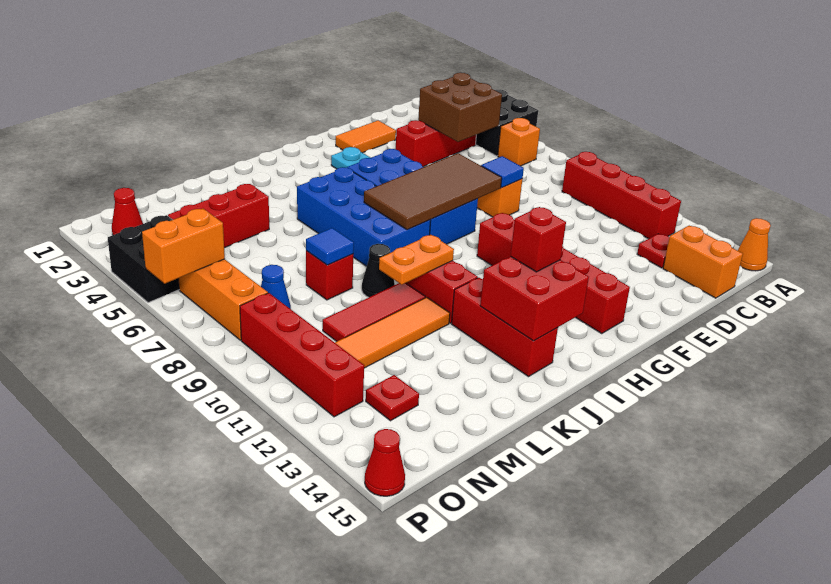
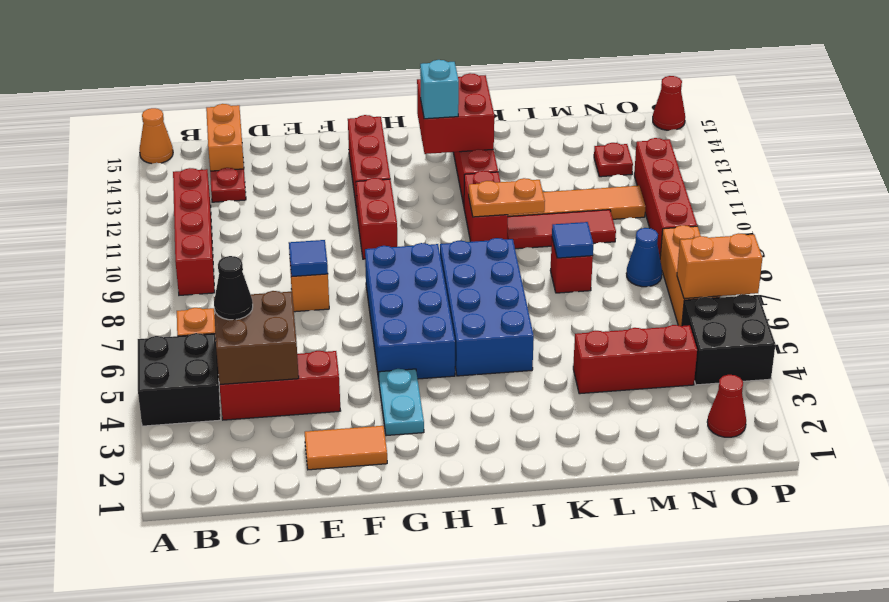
brown tile F7:I8 level 2 -> none
red brick I13 level 3 -> cyan brick I13 level 3
black cone K9 level 1 -> black cone C5 level 3

